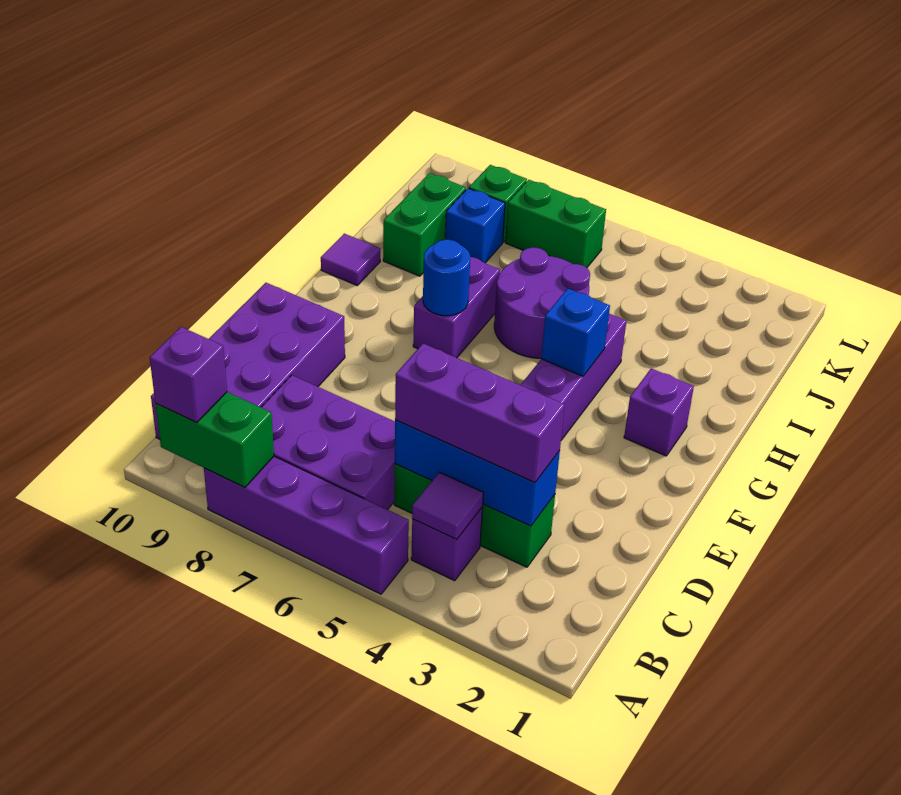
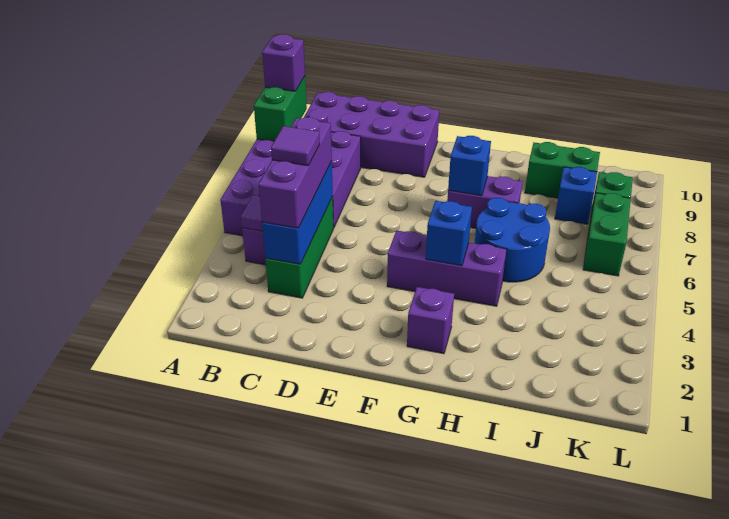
blue round brick G7 level 2 -> blue brick G7 level 2
purple round brick H5:I6 level 1 -> blue round brick H5:I6 level 1
purple tile H10 level 1 -> purple tile C4 level 4

